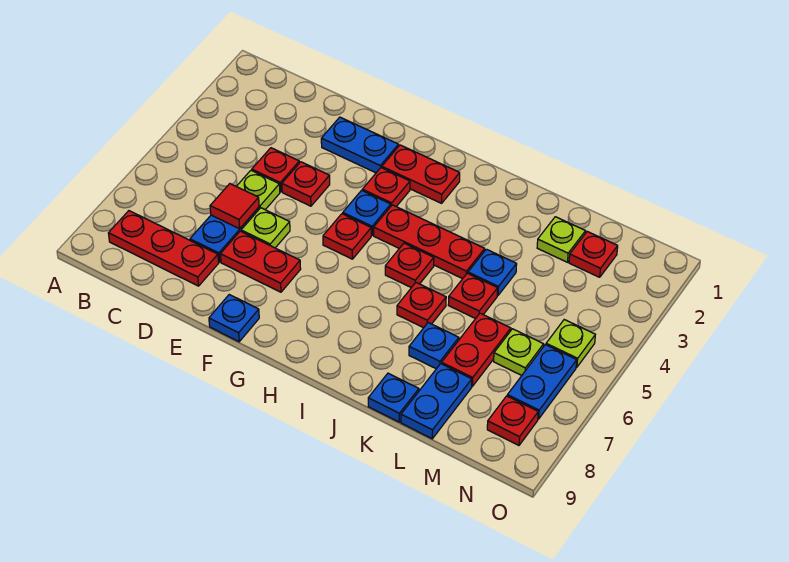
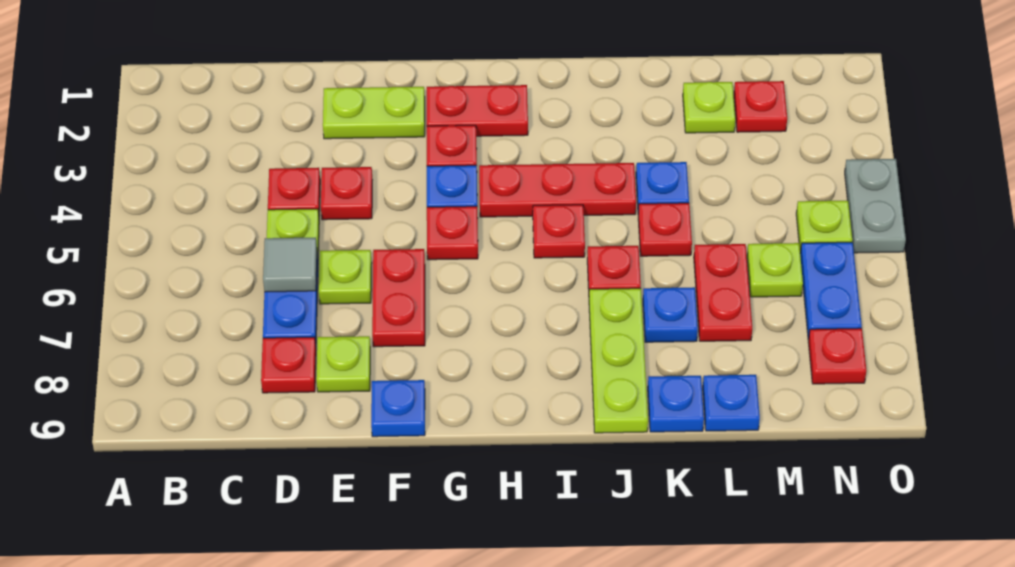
red plate B8:D8 level 1 -> red plate D8 level 1
red tile D6 level 2 -> grey tile D6 level 2
blue plate E2:F2 level 1 -> lime plate E2:F2 level 1
red plate E7:F7 level 1 -> red plate F6:F7 level 1
none -> lime plate E8 level 1
none -> lime plate J7:J9 level 1
blue plate L8:L9 level 1 -> blue plate L9 level 1
none -> grey plate O4:O5 level 1

